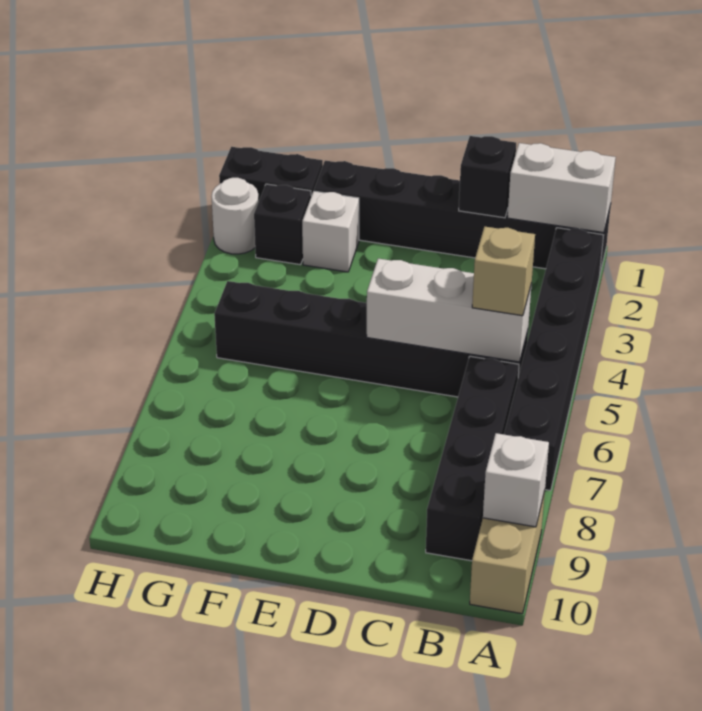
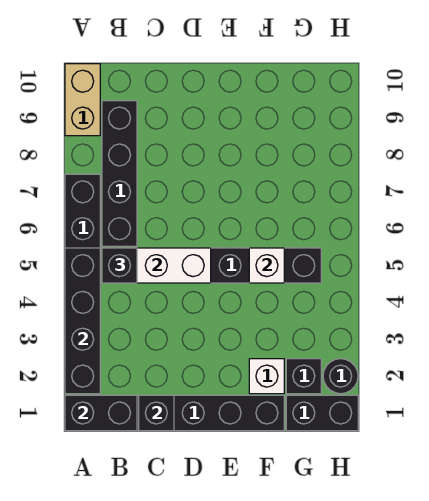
white brick A1:B1 level 2 -> black brick A1:B1 level 2
none -> black brick A2:A5 level 2
white brick A9 level 2 -> white brick F5 level 2
tan brick B5 level 3 -> black brick B5 level 3
white round brick H2 level 1 -> black round brick H2 level 1

